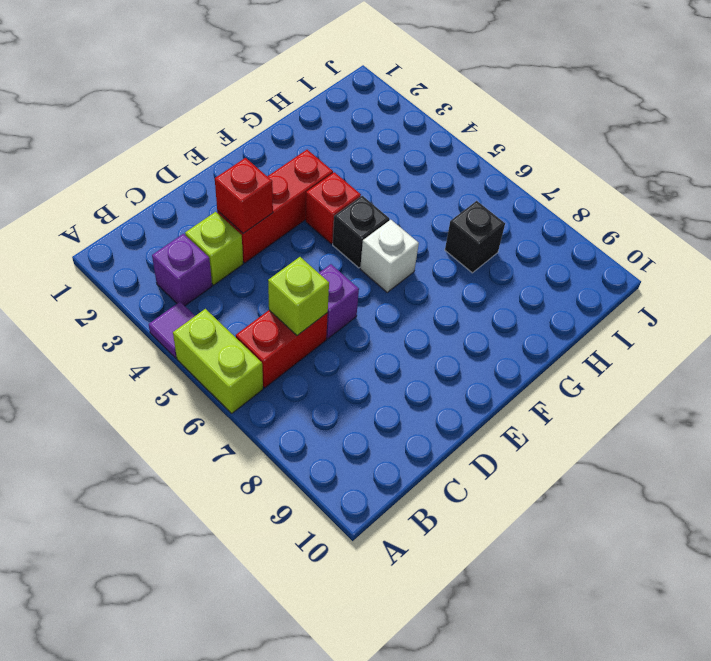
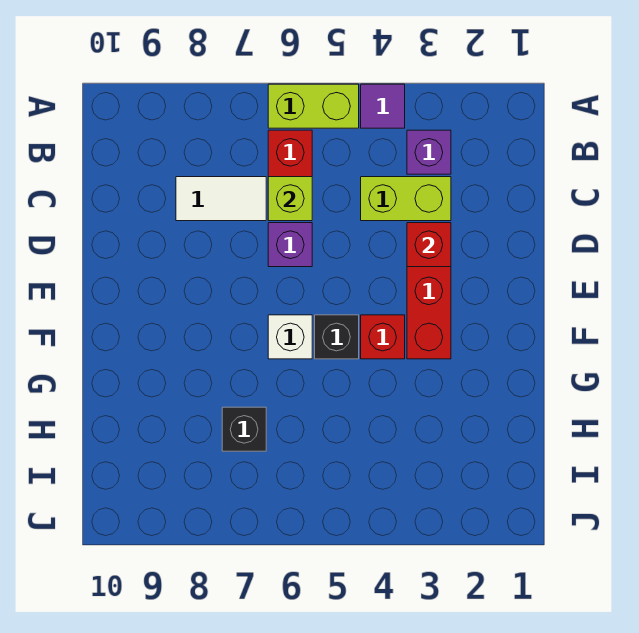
lime brick C3 level 1 -> lime brick C3:C4 level 1
none -> white tile C7:C8 level 1

